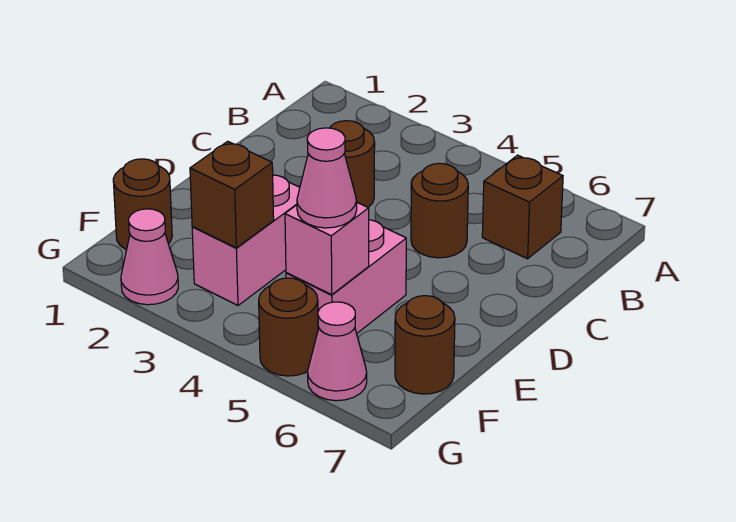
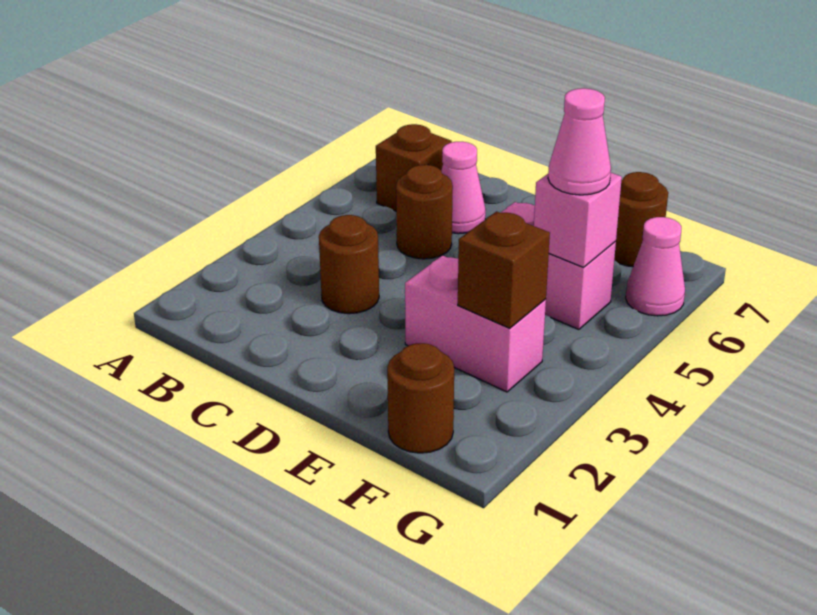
pink cone G2 level 1 -> pink cone C6 level 1
brown round brick G5 level 1 -> none

